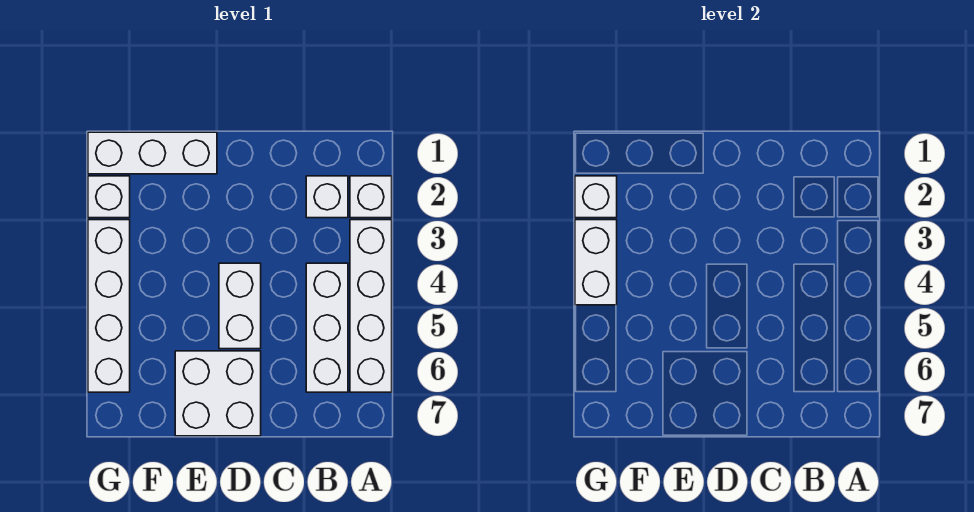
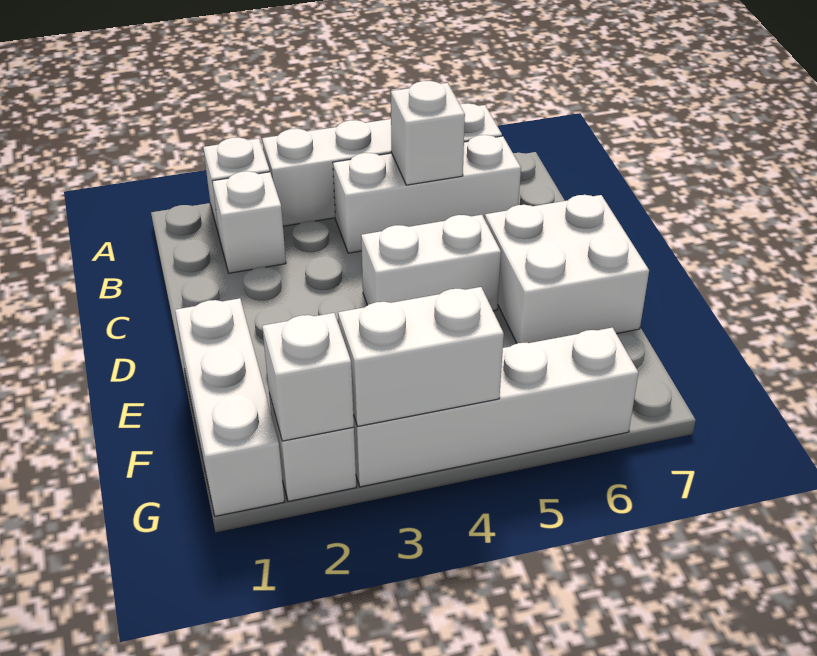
none -> white brick B5 level 2

